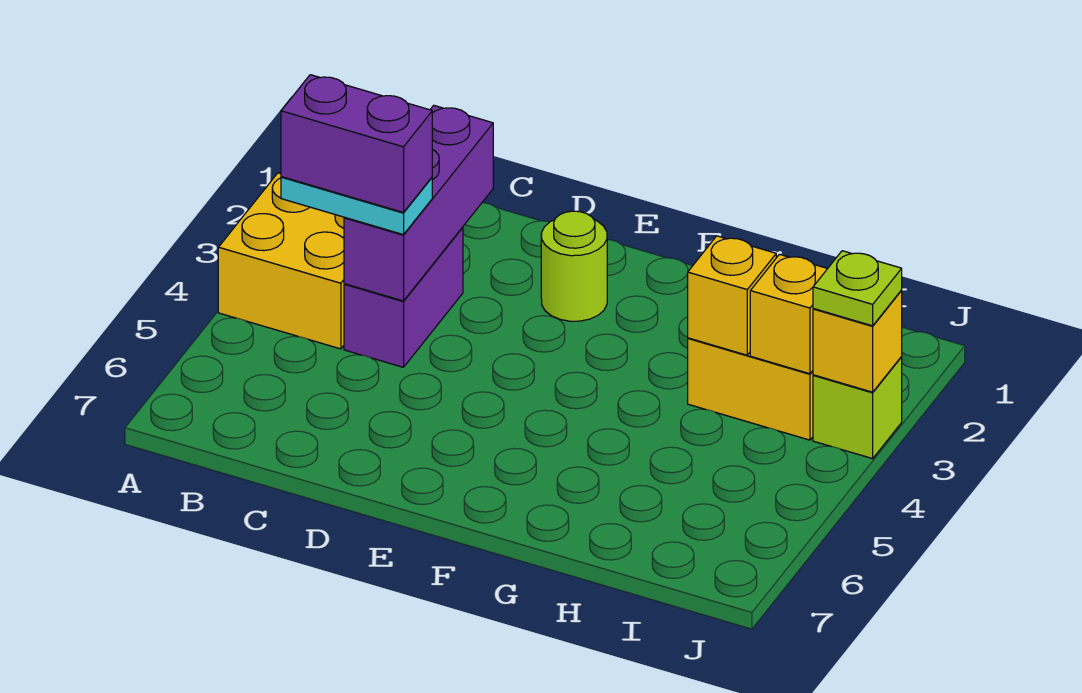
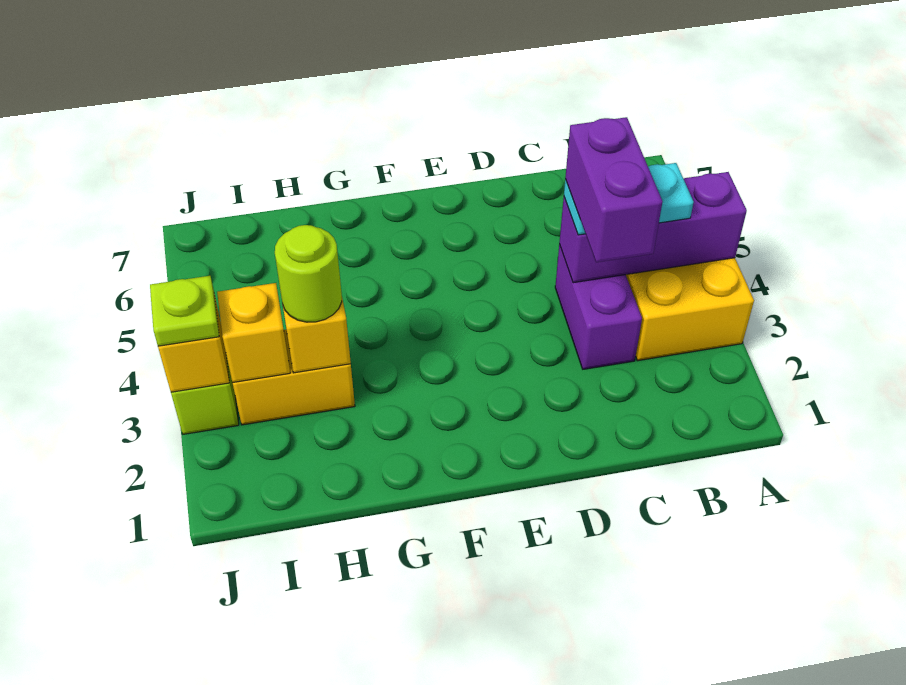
purple brick B4:C4 level 4 -> purple brick C3:C4 level 4
purple brick C2:C4 level 2 -> purple brick A4:C4 level 2
lime round brick E2 level 1 -> lime round brick H3 level 3

